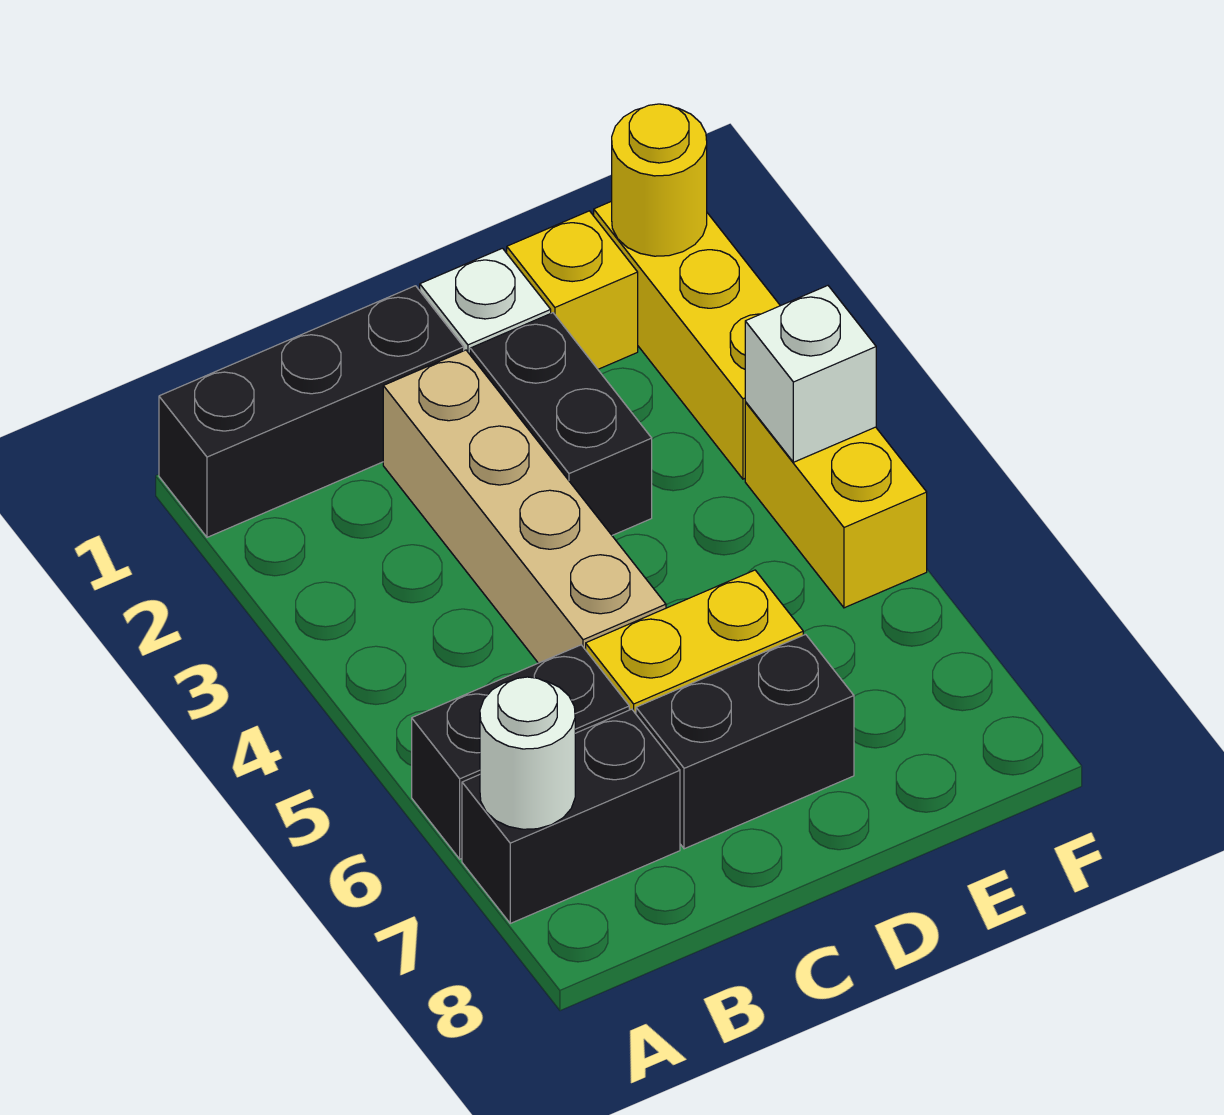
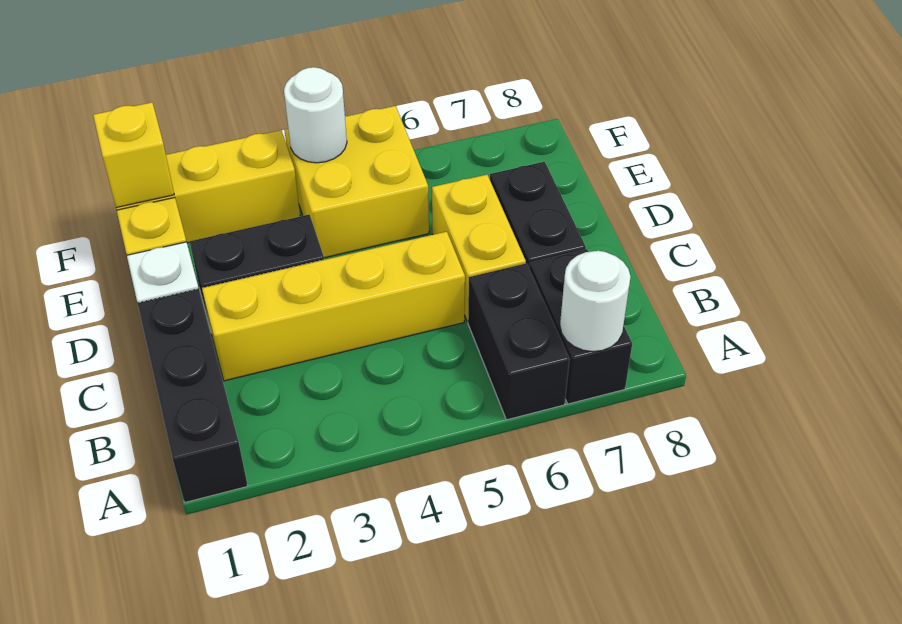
tan brick C2:C5 level 1 -> yellow brick C2:C5 level 1
yellow round brick F1 level 2 -> yellow brick F1 level 2
yellow brick F4:F5 level 1 -> yellow brick E4:F5 level 1
white brick F4 level 2 -> white round brick F4 level 2

